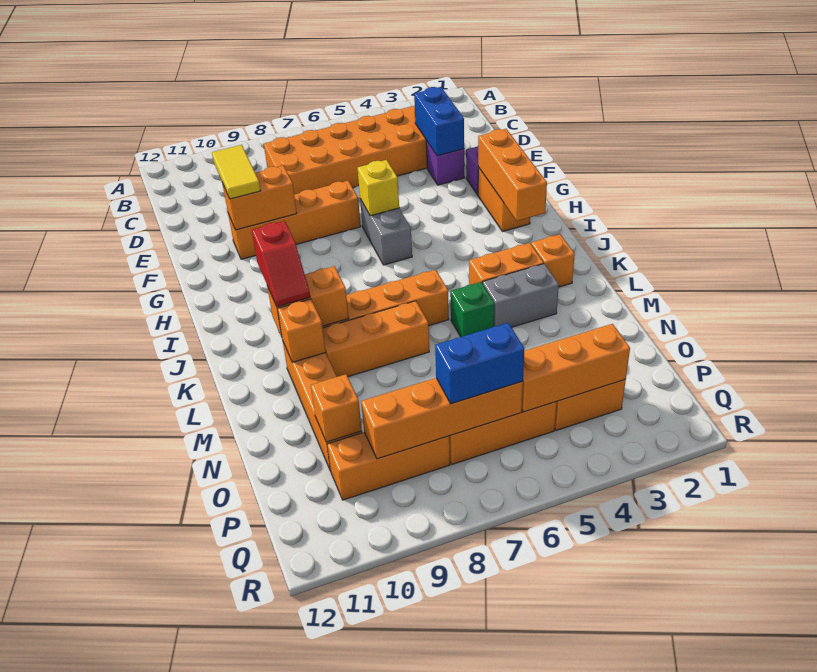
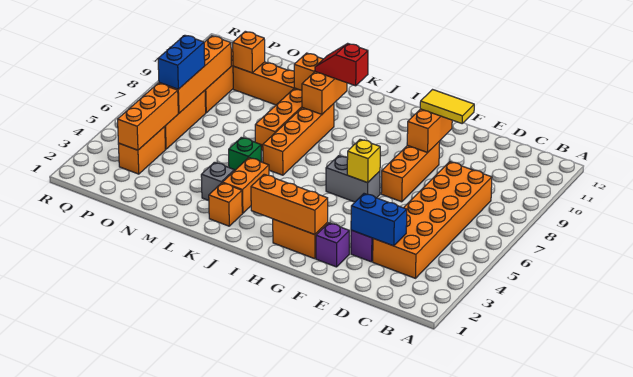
orange brick F7:F10 level 1 -> orange brick F7:F9 level 1
grey brick L3:L4 level 1 -> grey brick L3 level 1

